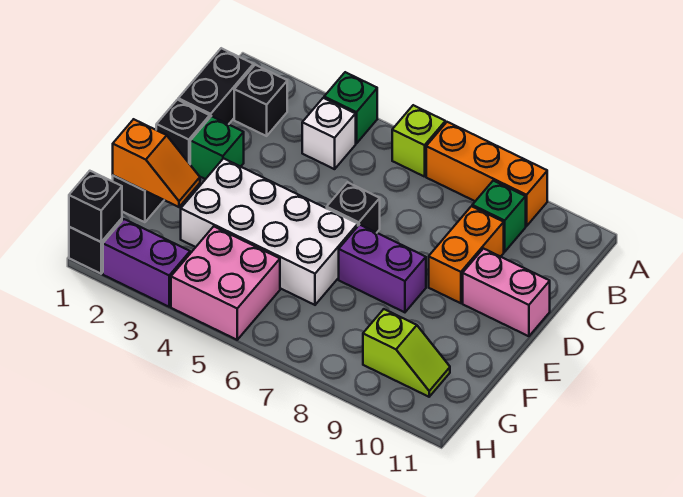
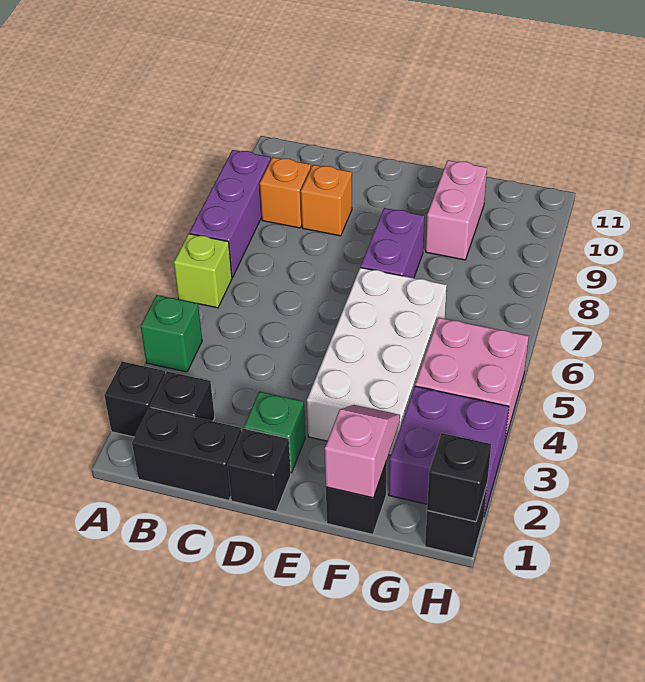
orange brick A7:A9 level 1 -> purple brick A7:A9 level 1
white brick B4 level 1 -> none
green brick B9 level 1 -> orange brick B9 level 1
orange brick C9:D9 level 1 -> orange brick C9 level 1
black brick D6 level 1 -> black brick A2 level 1
pink brick D10:D11 level 1 -> pink brick F9:F10 level 1
orange slope F1:F2 level 2 top 1 -> pink slope F1:F2 level 2 top 1
lime slope G9:G10 level 1 top 9 -> none
purple brick H2:H3 level 1 -> purple brick G2:H3 level 1

